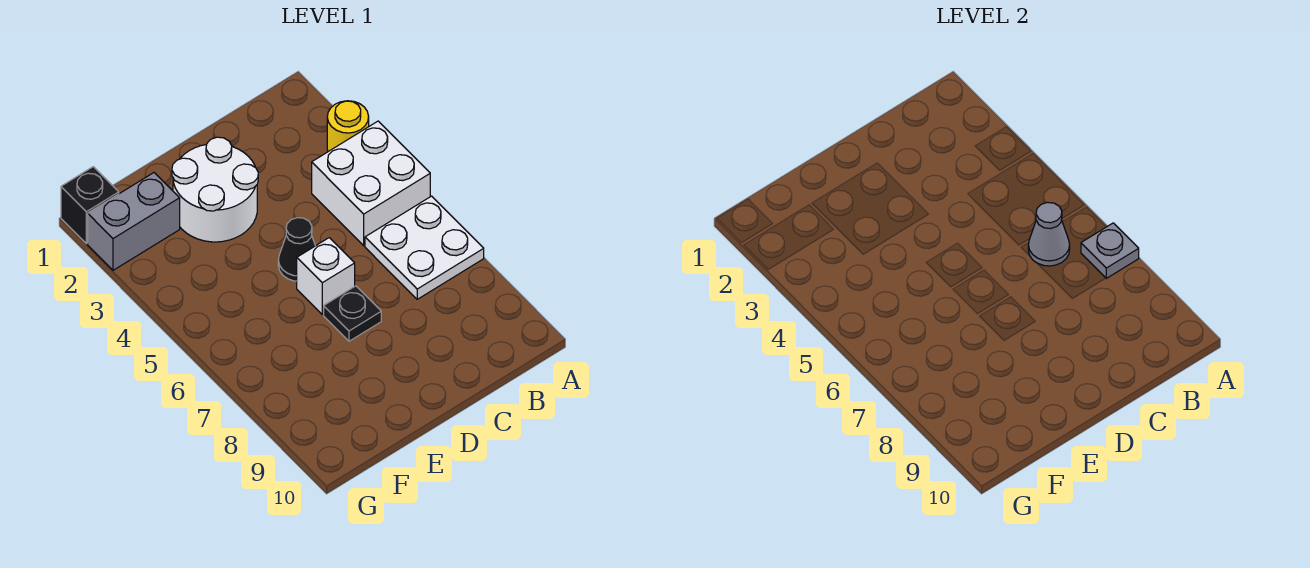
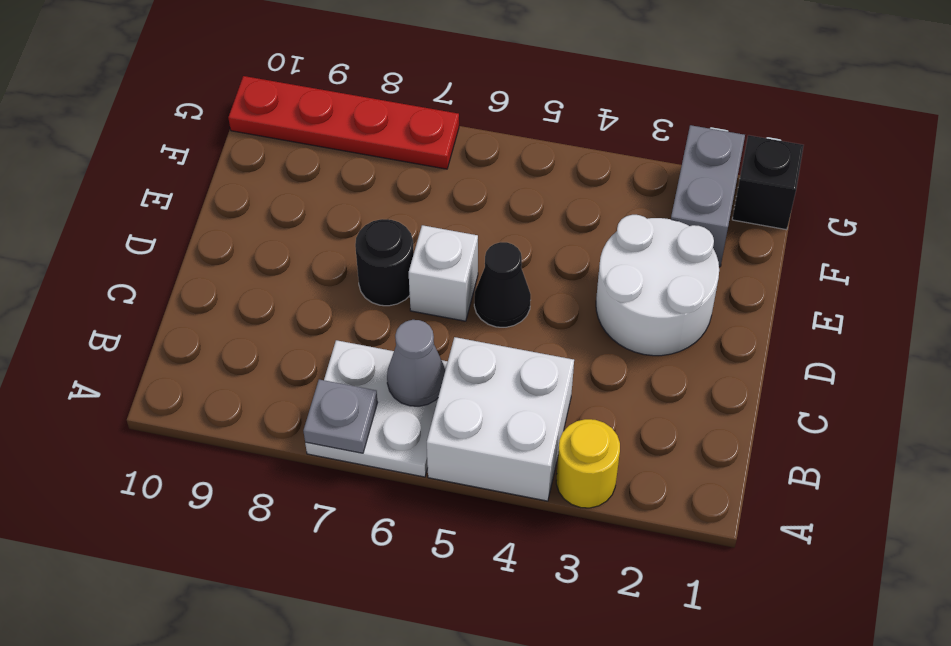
black plate D7 level 1 -> black round brick D7 level 1
none -> red plate G7:G10 level 1

